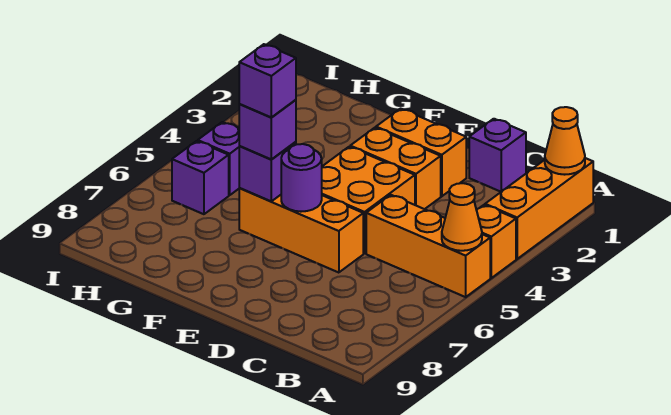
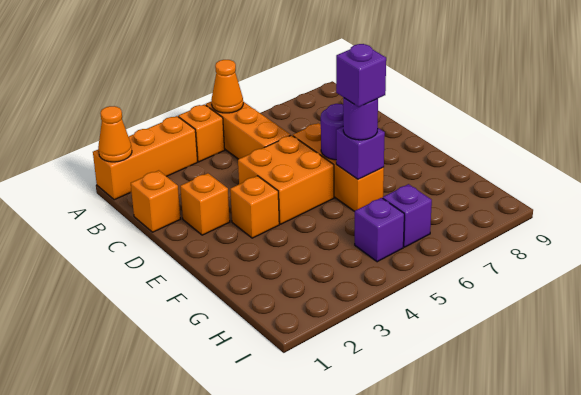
purple brick C1 level 1 -> orange brick C1 level 1
orange brick D2:E2 level 1 -> orange brick D2 level 1
orange brick D3:E3 level 1 -> orange brick E3 level 1
purple brick F6 level 3 -> purple round brick F6 level 3

